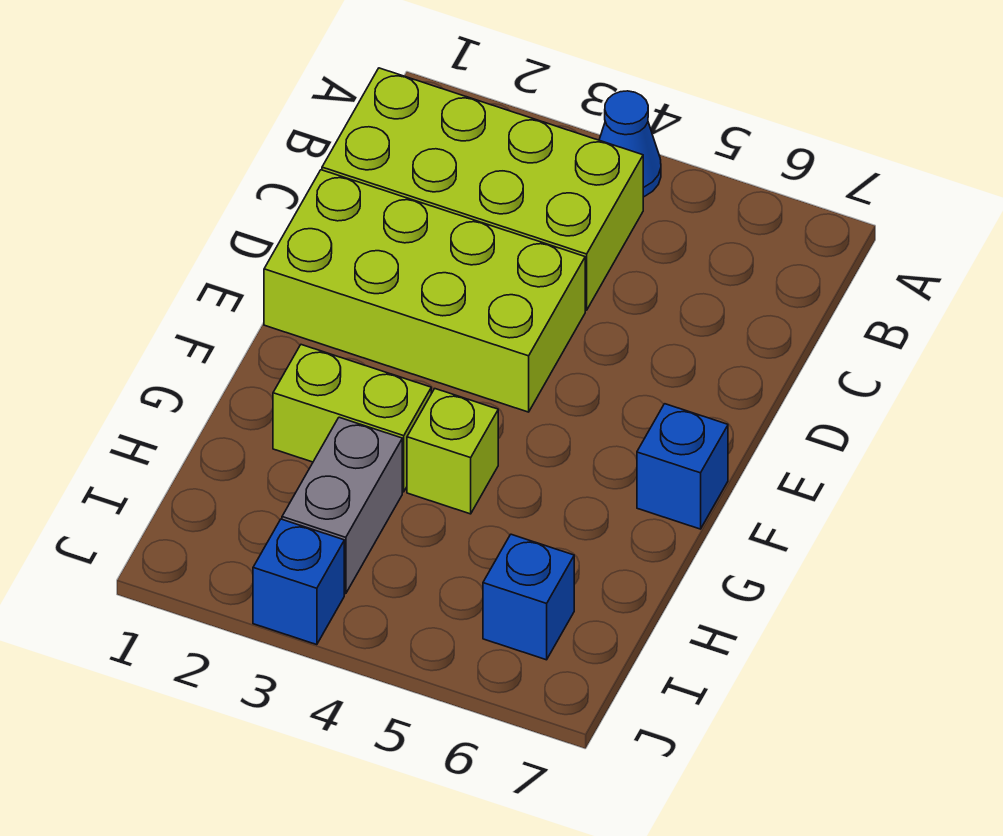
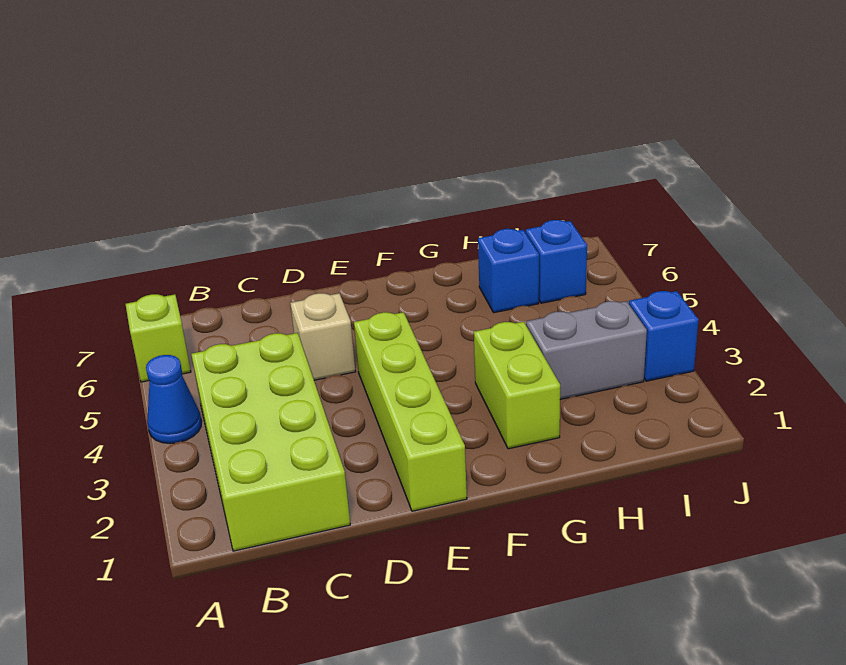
lime brick D1:E4 level 1 -> lime brick E1:E4 level 1
none -> tan brick D5 level 1
blue brick F7 level 1 -> blue brick H6 level 1
lime brick G4 level 1 -> lime brick A6 level 1

